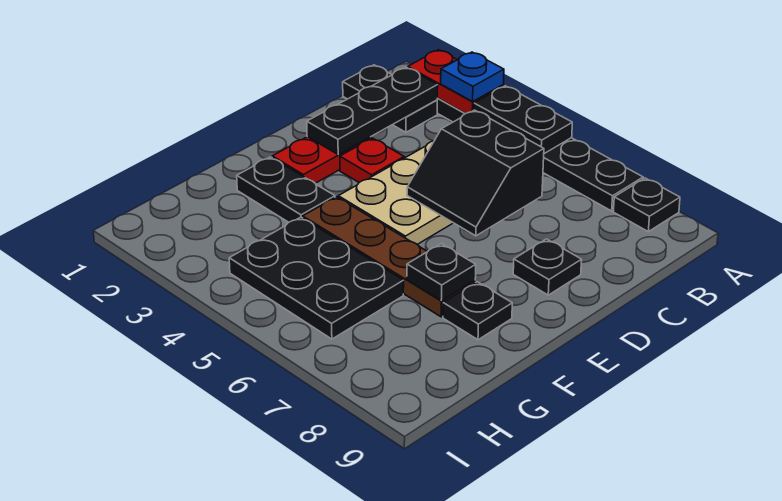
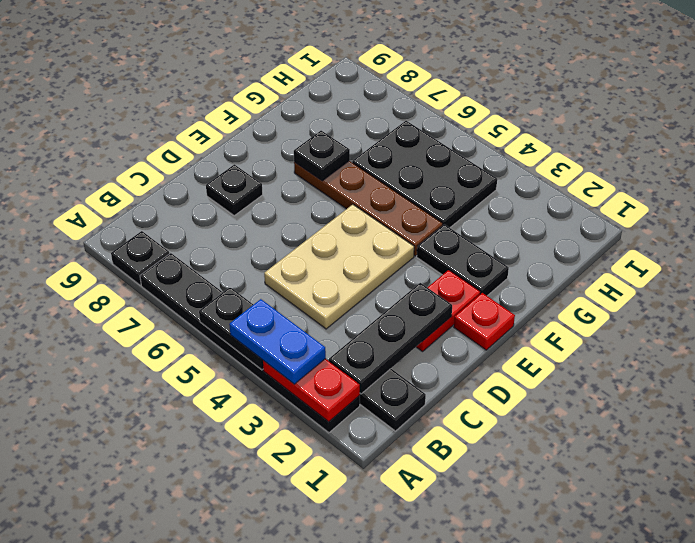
blue plate A3 level 3 -> blue plate A3:A4 level 3
black slope C5:D6 level 2 top C -> none
red plate D3 level 1 -> red plate E1 level 1
black plate F8 level 1 -> none

